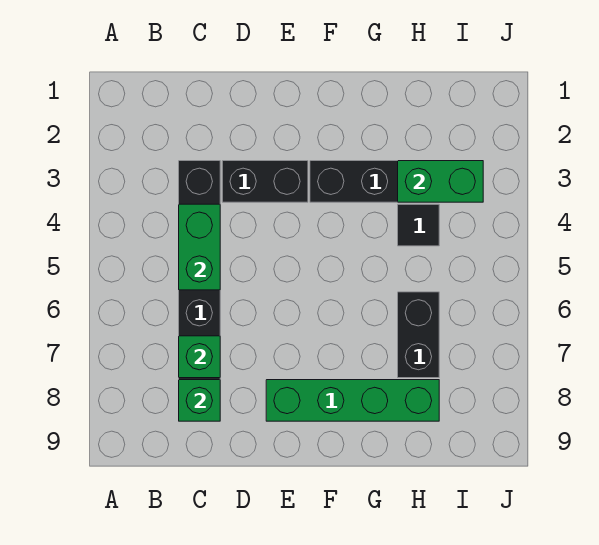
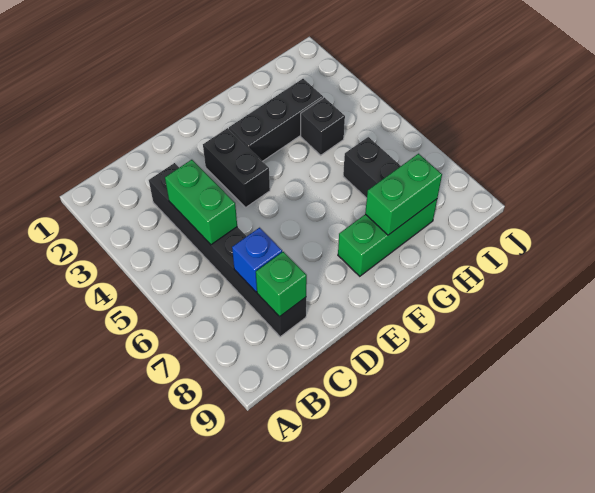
green brick C7 level 2 -> blue brick C7 level 2
black brick D3:E3 level 1 -> black brick E3:E4 level 1
green brick E8:H8 level 1 -> green brick F8:H8 level 1
green brick H3:I3 level 2 -> green brick G8:H8 level 2
black tile H4 level 1 -> black brick H4 level 1

